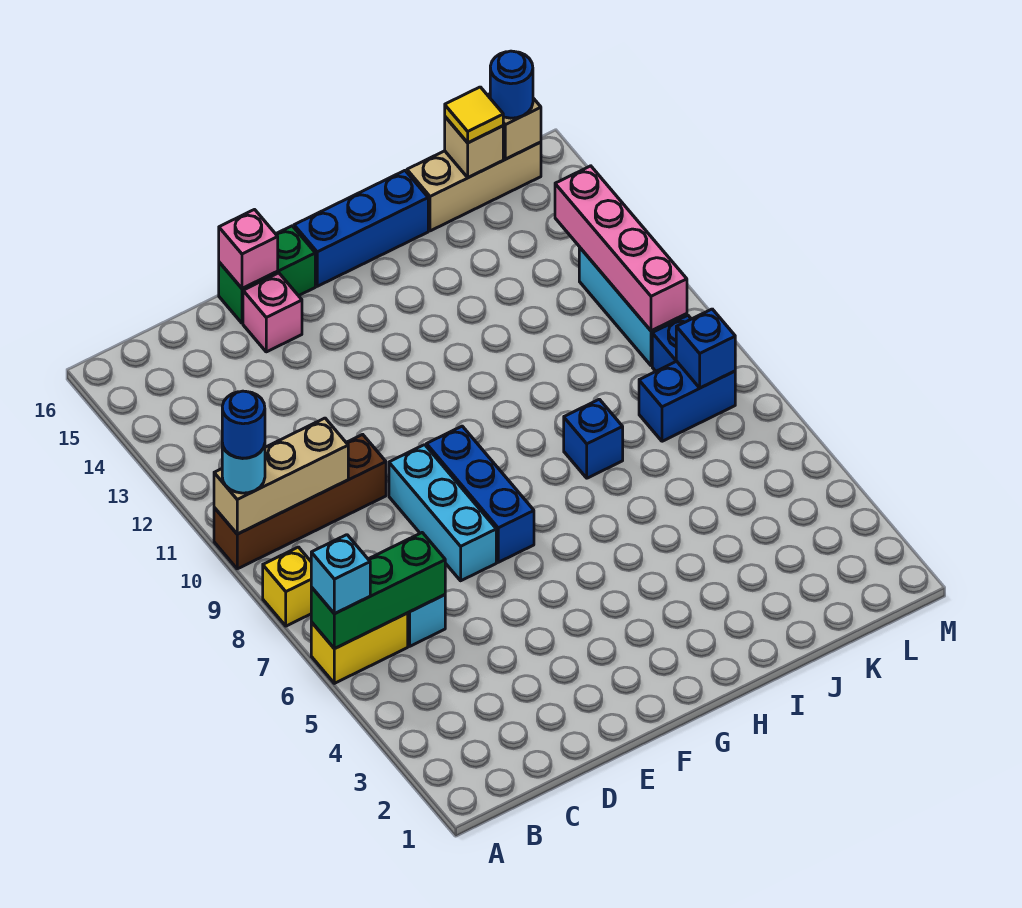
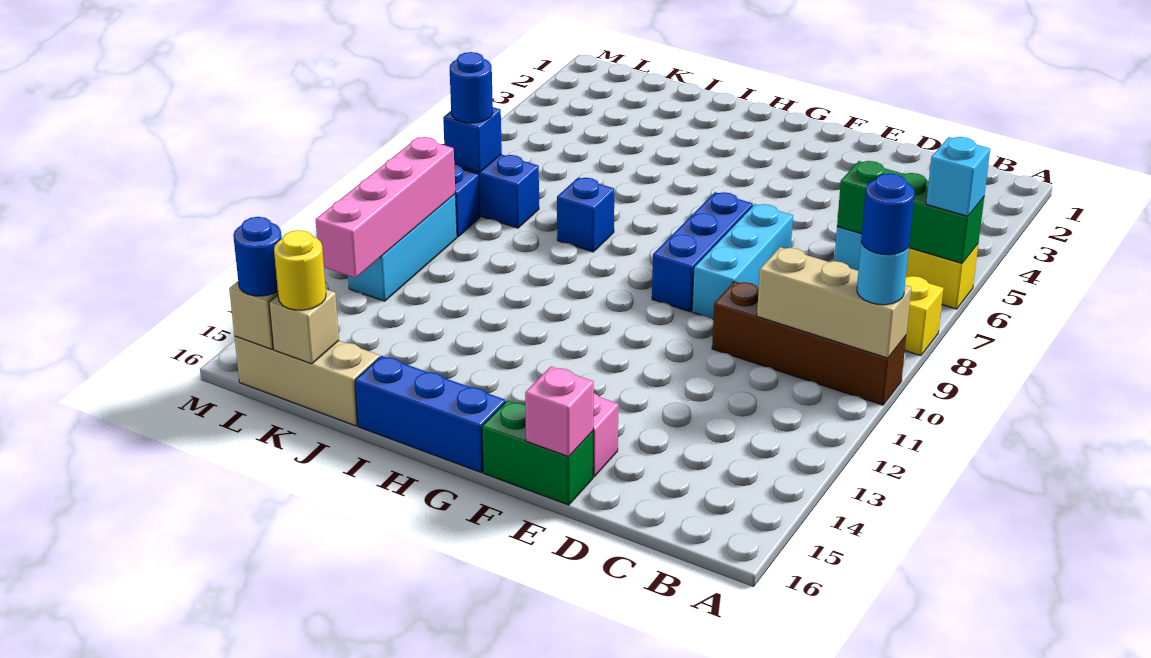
yellow tile K16 level 3 -> yellow round brick K16 level 3
none -> blue round brick L8 level 3

